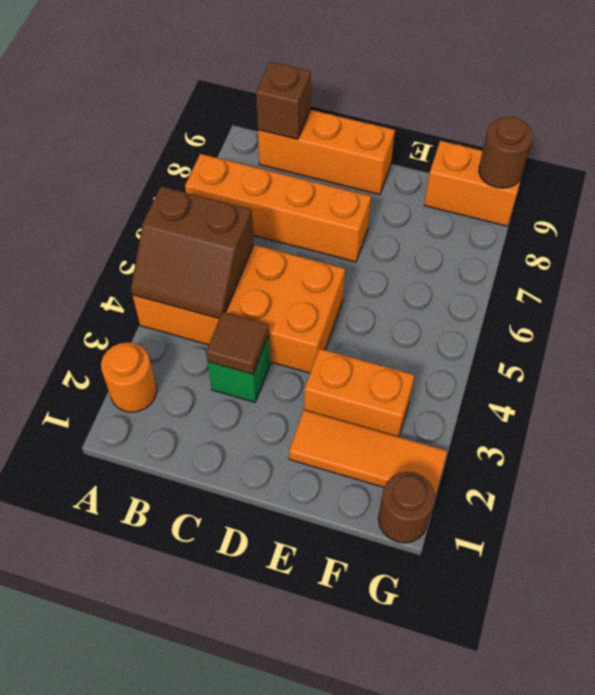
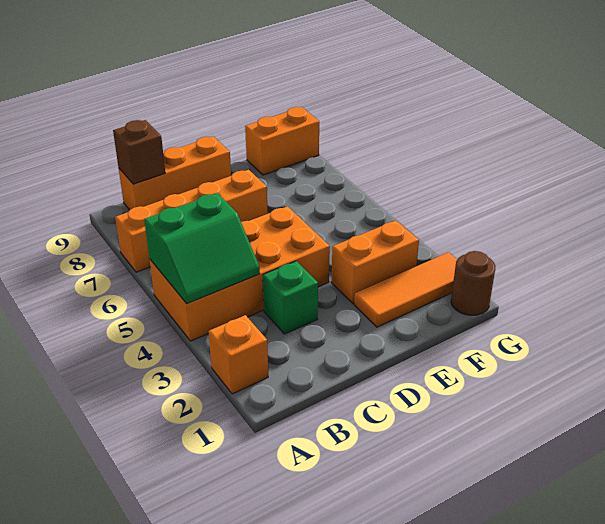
orange round brick A2 level 1 -> orange brick A2 level 1
brown slope A4:B5 level 2 top 5 -> green slope A4:B5 level 2 top 5
brown tile C3 level 2 -> none
brown round brick G9 level 2 -> none

